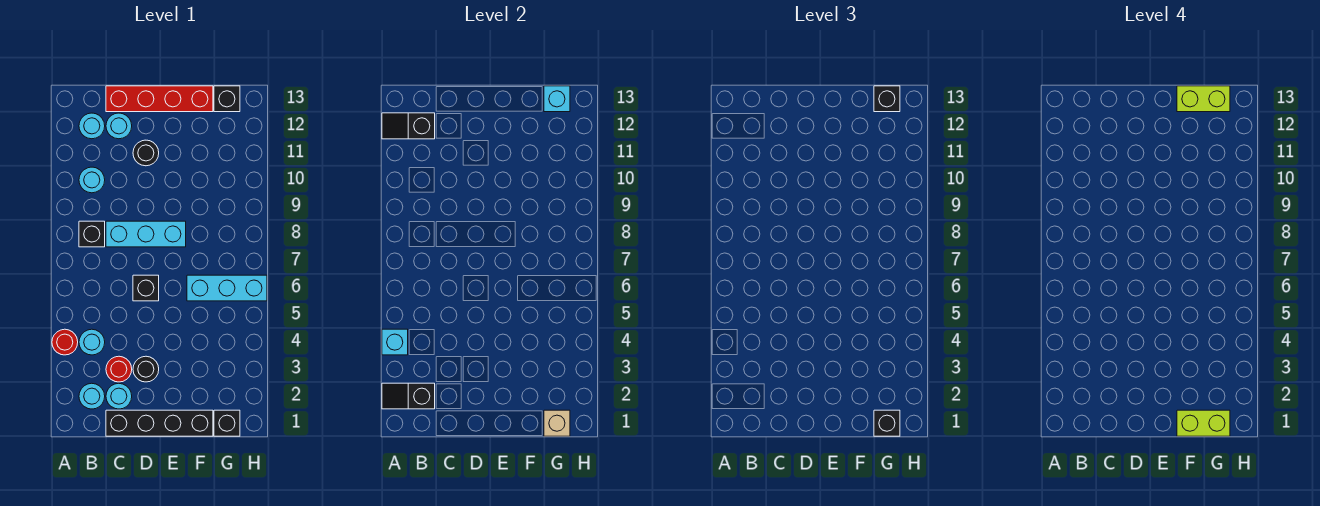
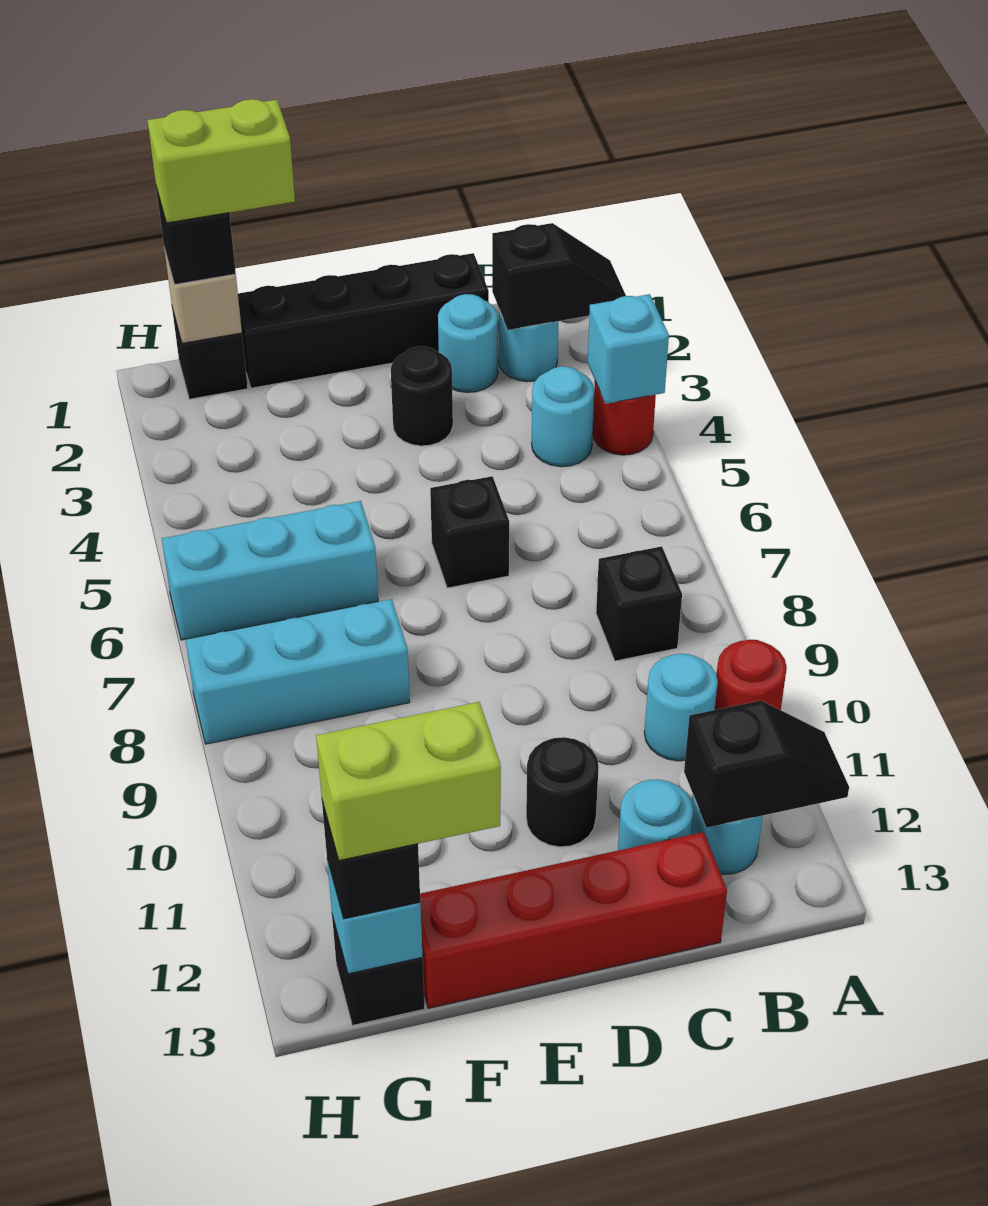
red round brick C3 level 1 -> red round brick A10 level 1
cyan brick C8:E8 level 1 -> cyan brick F8:H8 level 1

